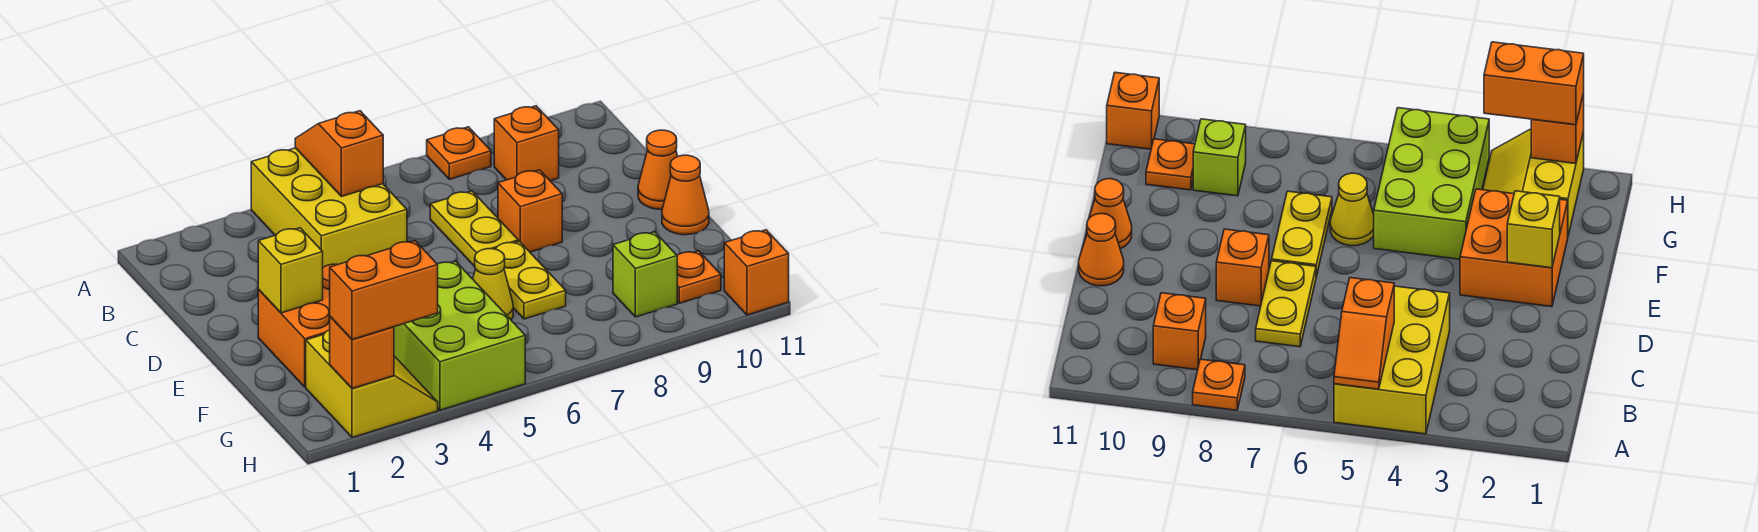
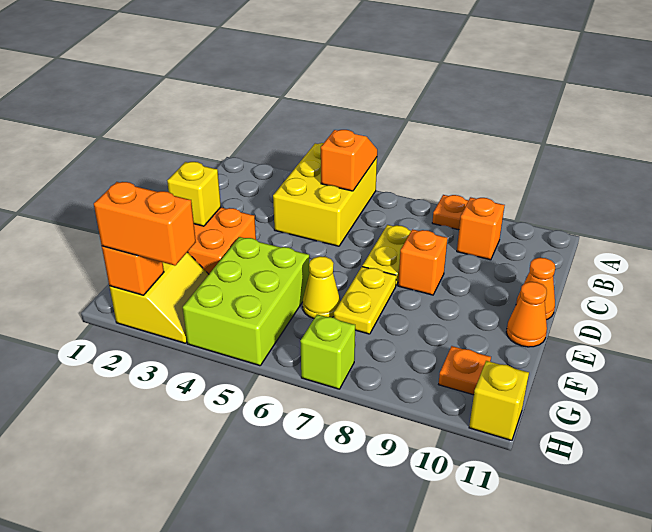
lime brick G9 level 1 -> lime brick H7 level 1
orange brick H11 level 1 -> yellow brick H11 level 1

